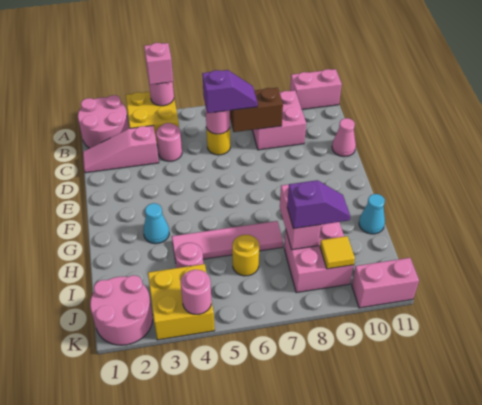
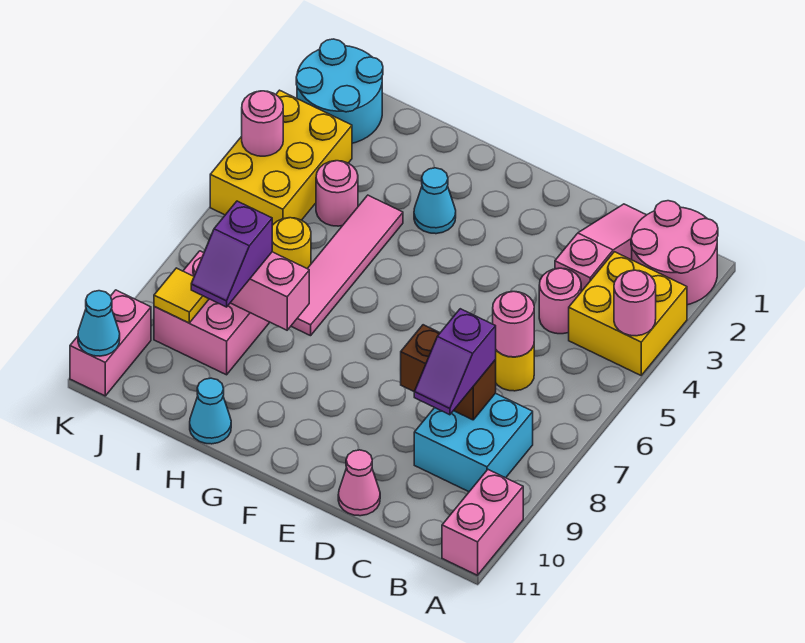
pink brick A4 level 3 -> none
pink brick B8:C9 level 1 -> cyan brick B8:C9 level 1
purple slope C6:C7 level 3 top 6 -> purple slope C8:C9 level 3 top 8
brown brick C7:C8 level 2 -> brown brick C8:D8 level 2
pink round brick J1:K2 level 1 -> cyan round brick J1:K2 level 1
yellow brick J3:K4 level 1 -> yellow brick J3:K5 level 1
none -> cyan cone K11 level 2

